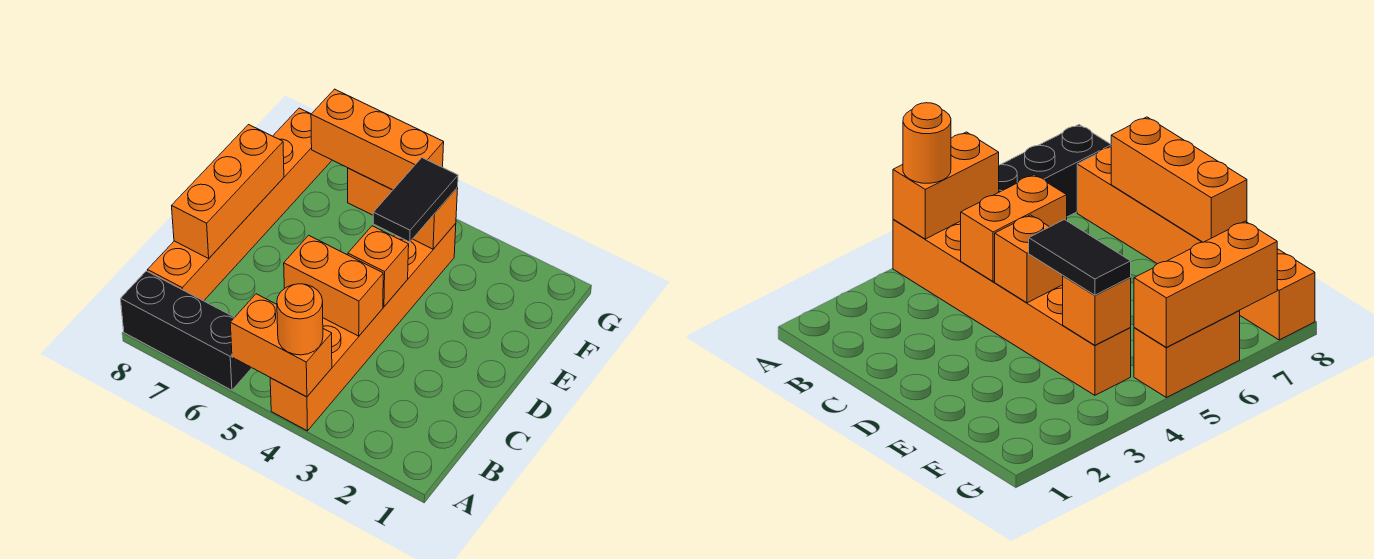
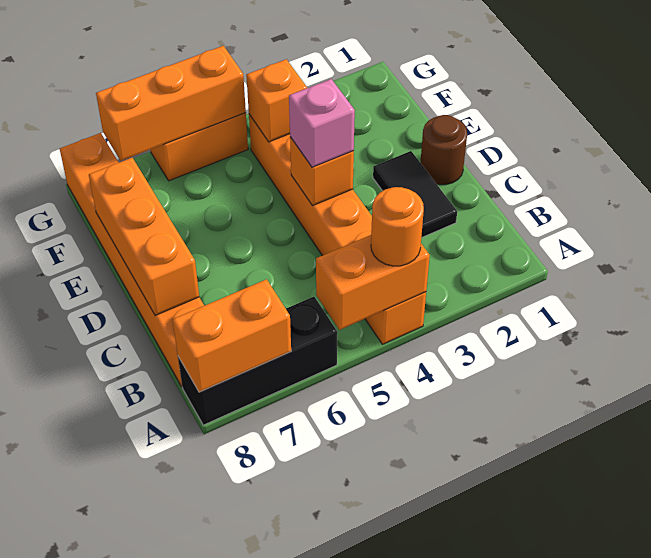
orange brick C4:C5 level 2 -> orange brick A7:A8 level 2
none -> brown round brick D1 level 1
none -> pink brick D4 level 3
black tile E4:F4 level 3 -> black tile C2:D2 level 1

